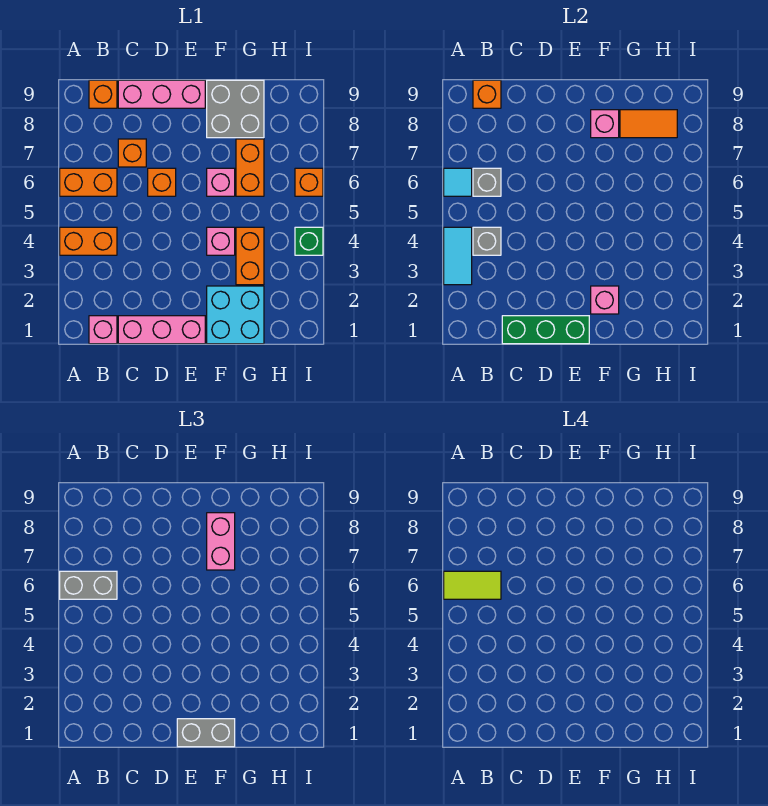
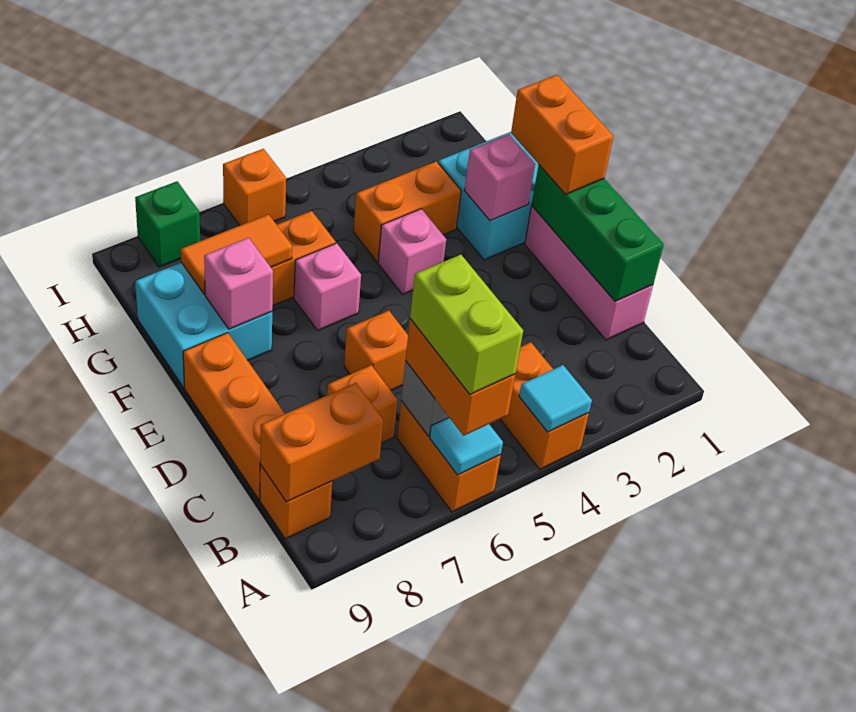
cyan tile A3:A4 level 2 -> cyan tile A4 level 2
grey brick A6:B6 level 3 -> orange brick A6:B6 level 3
lime tile A6:B6 level 4 -> lime brick A6:B6 level 4
pink brick B1 level 1 -> none
grey brick B4 level 2 -> none
orange brick B9 level 2 -> orange brick B8:B9 level 2
pink brick C9:E9 level 1 -> orange brick C9:E9 level 1
grey brick E1:F1 level 3 -> orange brick E1:F1 level 3
pink brick F7:F8 level 3 -> none
grey brick F8:G9 level 1 -> cyan brick F8:G9 level 1
orange tile G8:H8 level 2 -> orange tile G7:G8 level 2
green brick I4 level 1 -> green brick I8 level 1

